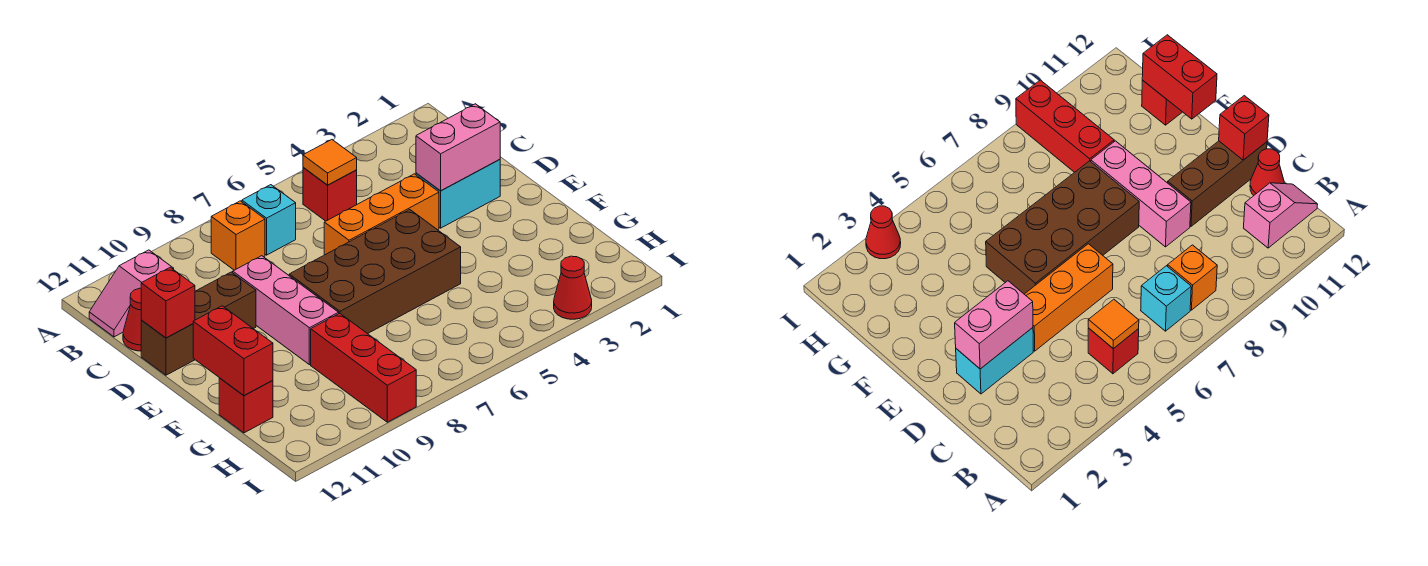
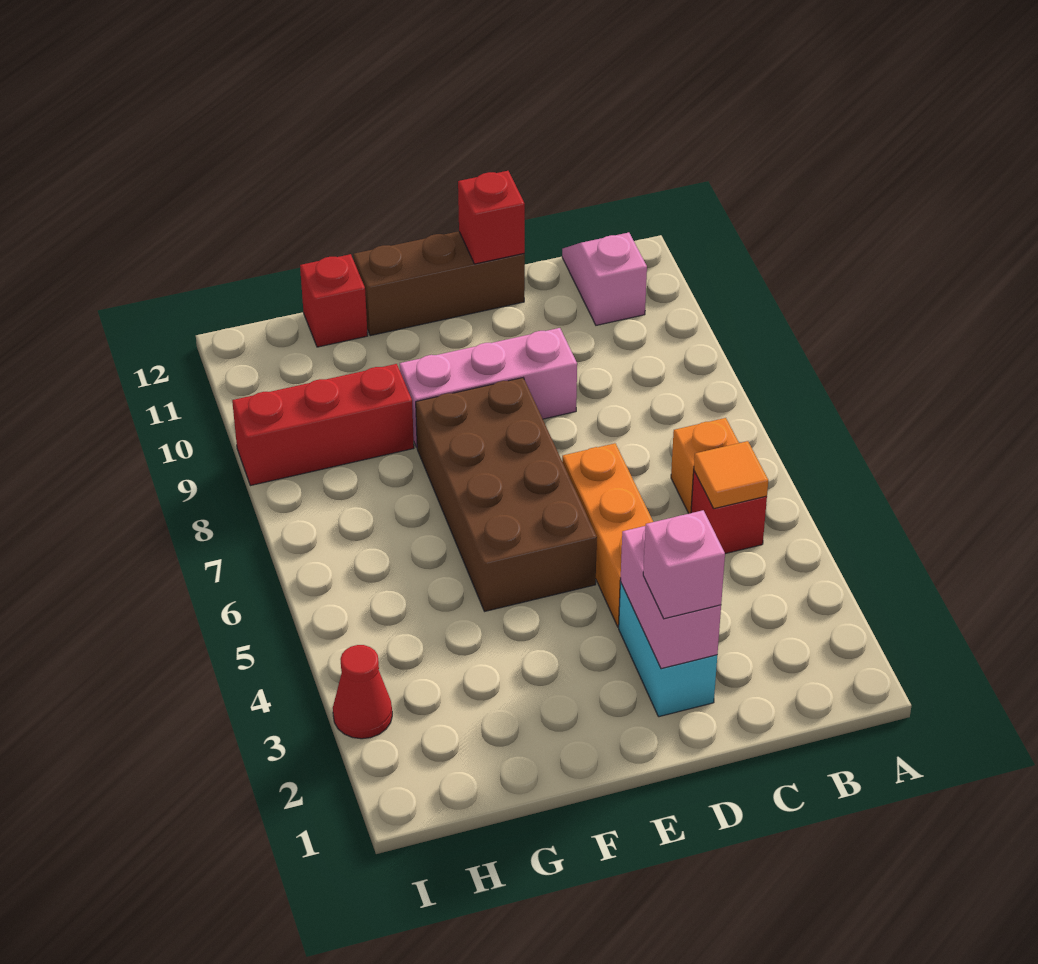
cyan brick B7 level 1 -> none
orange brick B8 level 1 -> orange brick B6 level 1
red cone C12 level 1 -> none
none -> pink brick D2 level 3
brown brick D10:D12 level 1 -> brown brick D12:F12 level 1
red brick F12:G12 level 2 -> none

